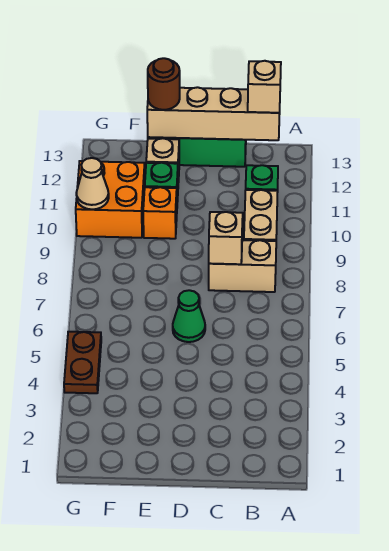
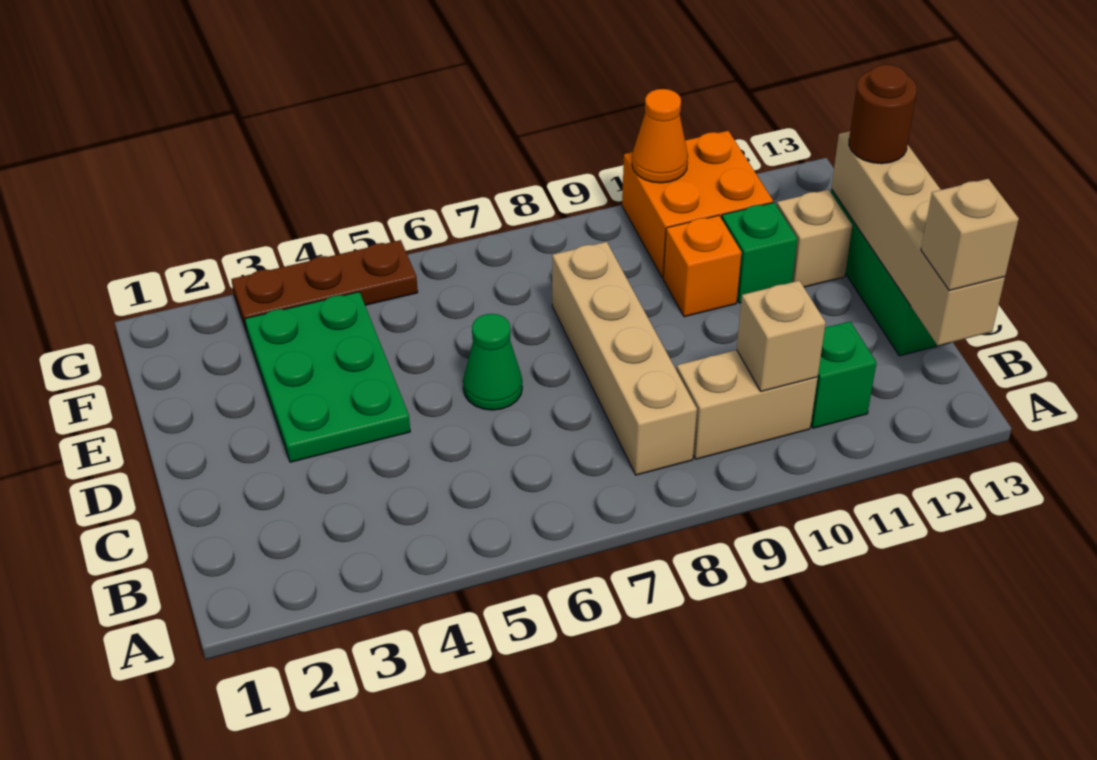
tan brick B8:C8 level 1 -> tan brick B8:E8 level 1
tan brick C8 level 2 -> tan brick B10 level 2
none -> green plate D3:F4 level 1
brown plate G4:G5 level 1 -> brown plate G3:G5 level 1
tan cone G10 level 2 -> orange cone G10 level 2

